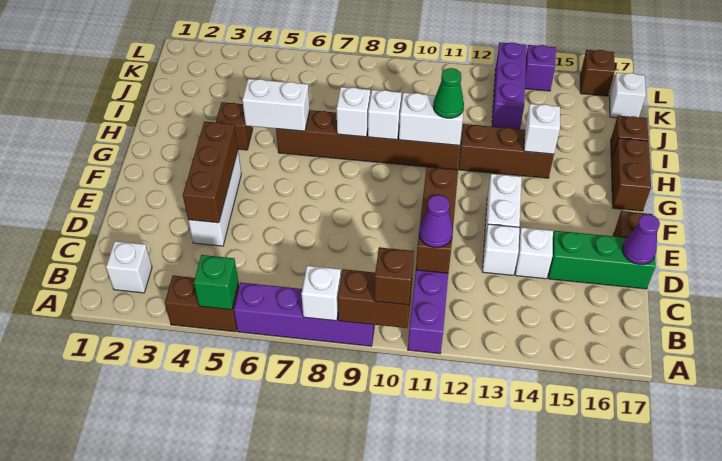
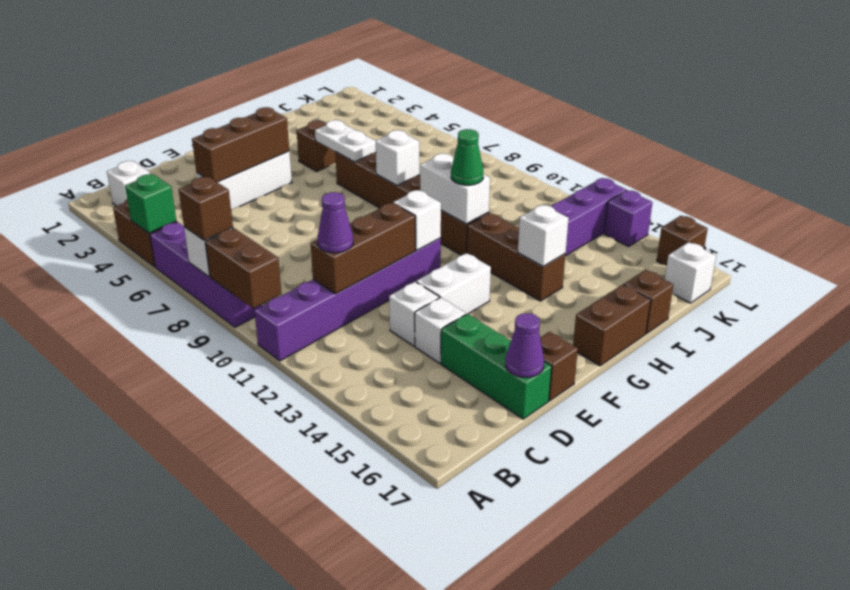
brown brick A10 level 3 -> brown brick A8 level 3
white brick H5:H6 level 2 -> white plate H5:H6 level 2
white brick H9 level 2 -> white brick F11 level 2

